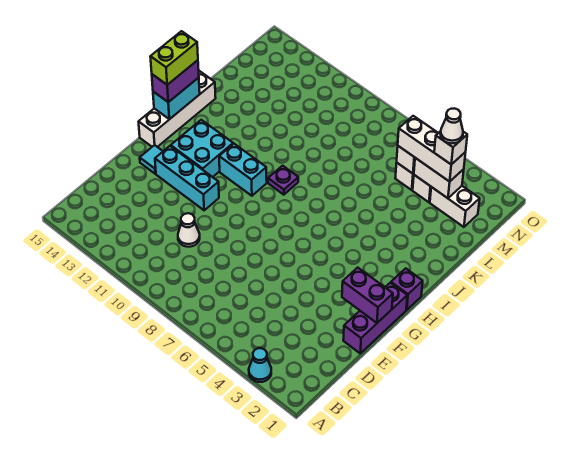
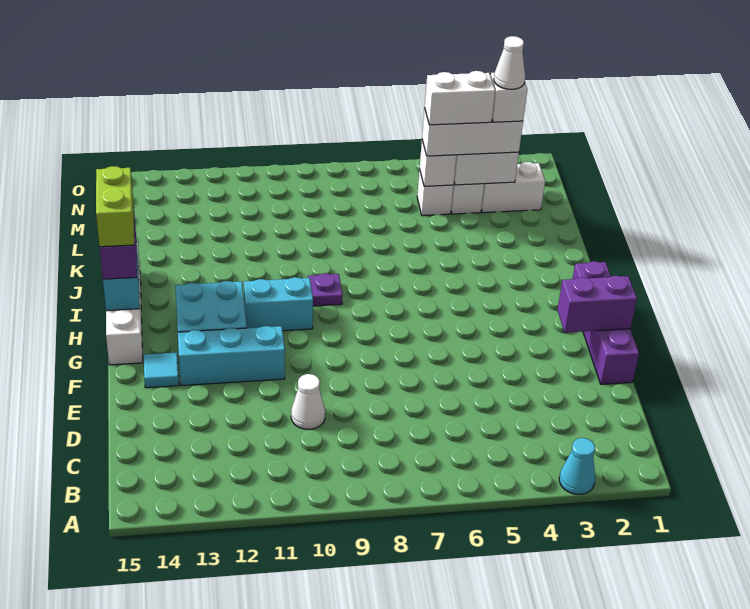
none -> white brick M4:M5 level 4

